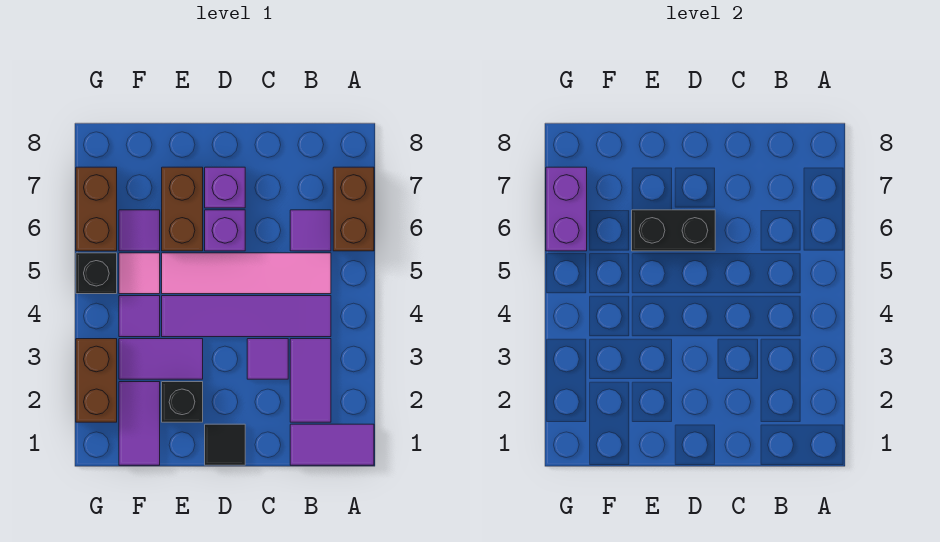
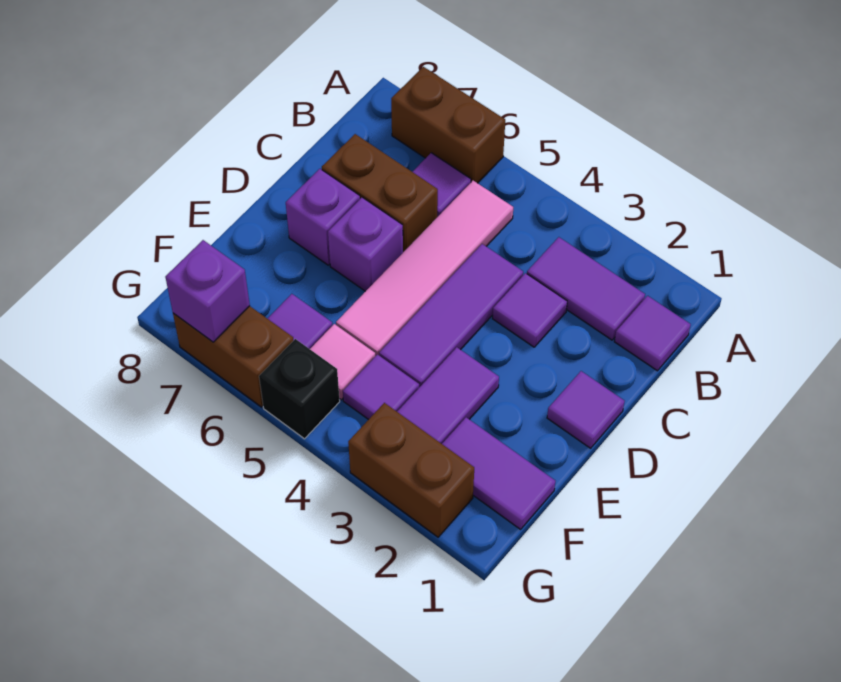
purple tile A1:B1 level 1 -> purple tile B1 level 1
purple tile B4:E4 level 1 -> purple tile C4:E4 level 1
black tile D1 level 1 -> purple tile D1 level 1
black brick D6:E6 level 2 -> none
black brick E2 level 1 -> none
brown brick E6:E7 level 1 -> brown brick C6:C7 level 1
purple brick G6:G7 level 2 -> purple brick G7 level 2

